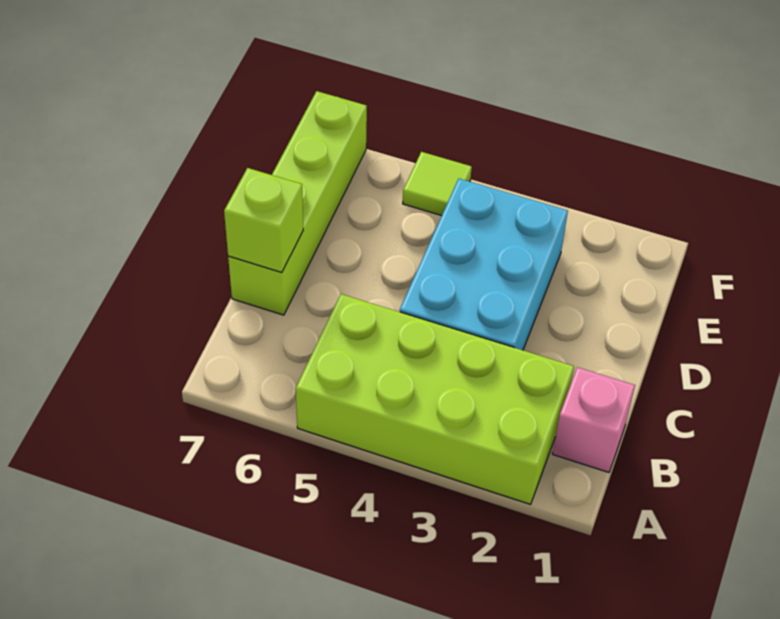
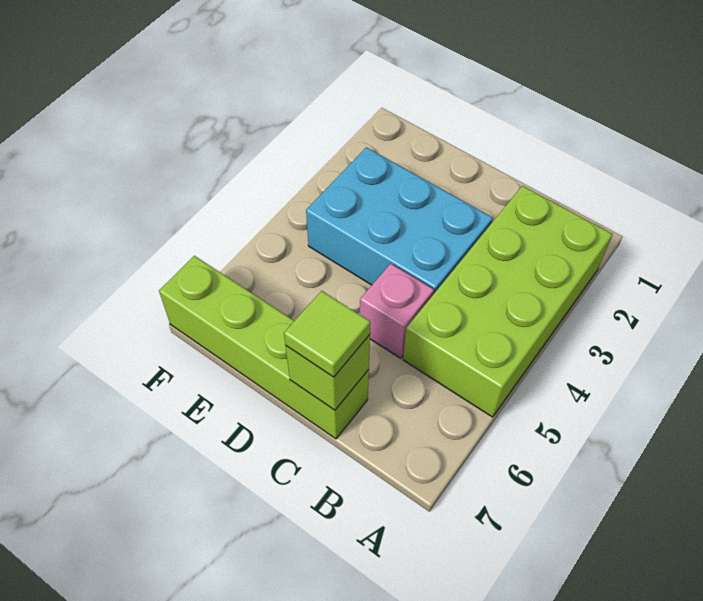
pink brick B1 level 1 -> pink brick C5 level 1
lime tile F5 level 1 -> lime tile C7 level 3

